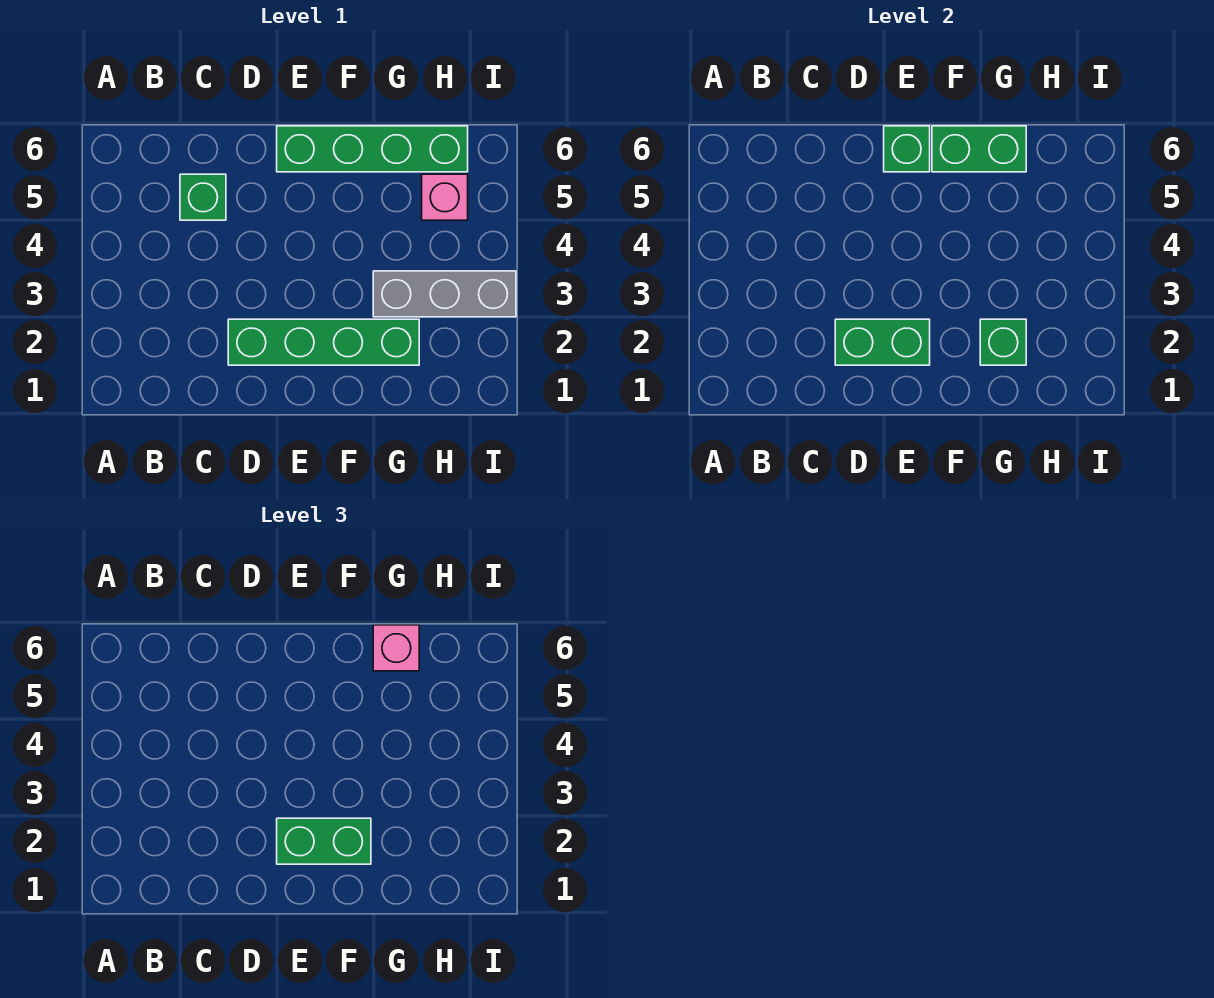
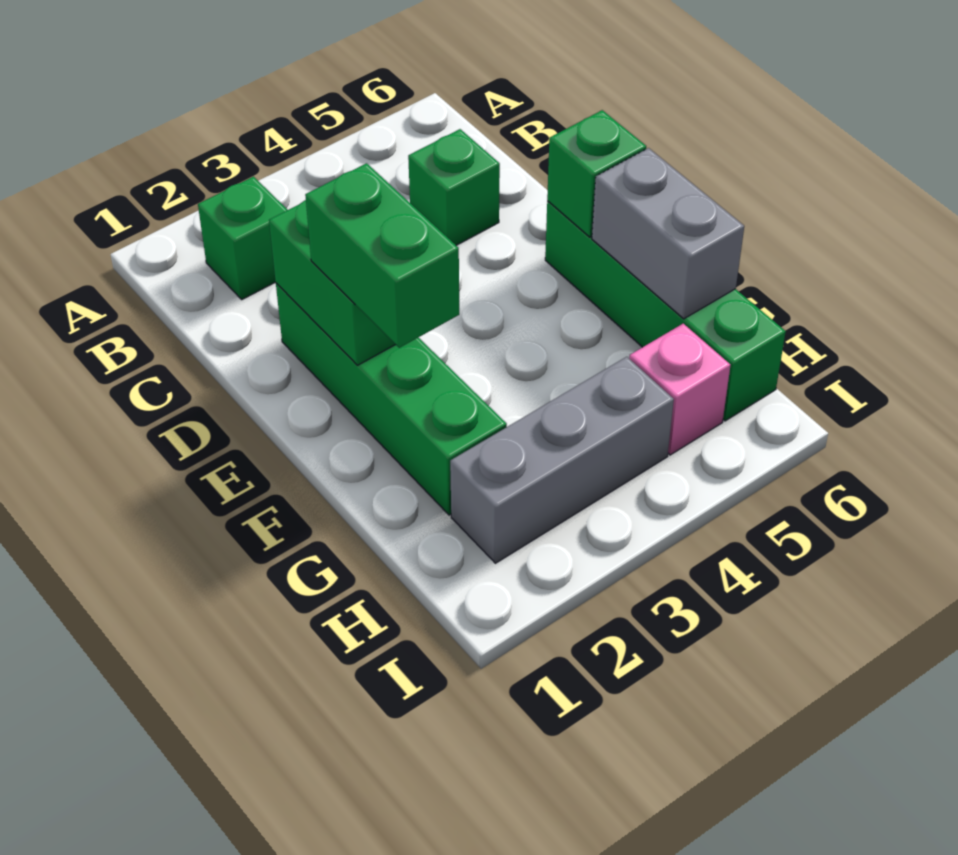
green brick F6:G6 level 2 -> grey brick F6:G6 level 2
green brick G2 level 2 -> green brick B2 level 1
grey brick G3:I3 level 1 -> grey brick H2:H4 level 1
pink brick G6 level 3 -> none

